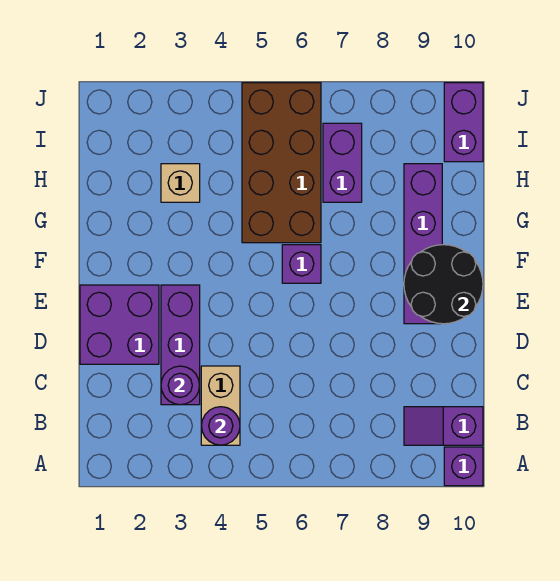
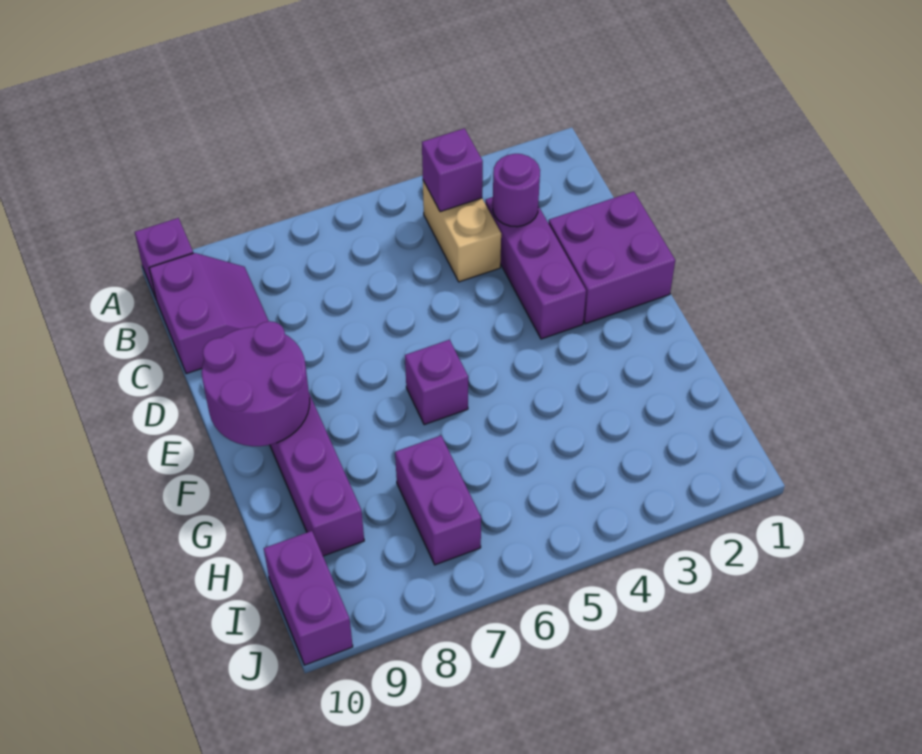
purple round brick B4 level 2 -> purple brick B4 level 2
purple slope B9:B10 level 1 top 10 -> purple slope B9:C10 level 1 top 10
black round brick E9:F10 level 2 -> purple round brick E9:F10 level 2
brown brick G5:J6 level 1 -> none
tan brick H3 level 1 -> none

